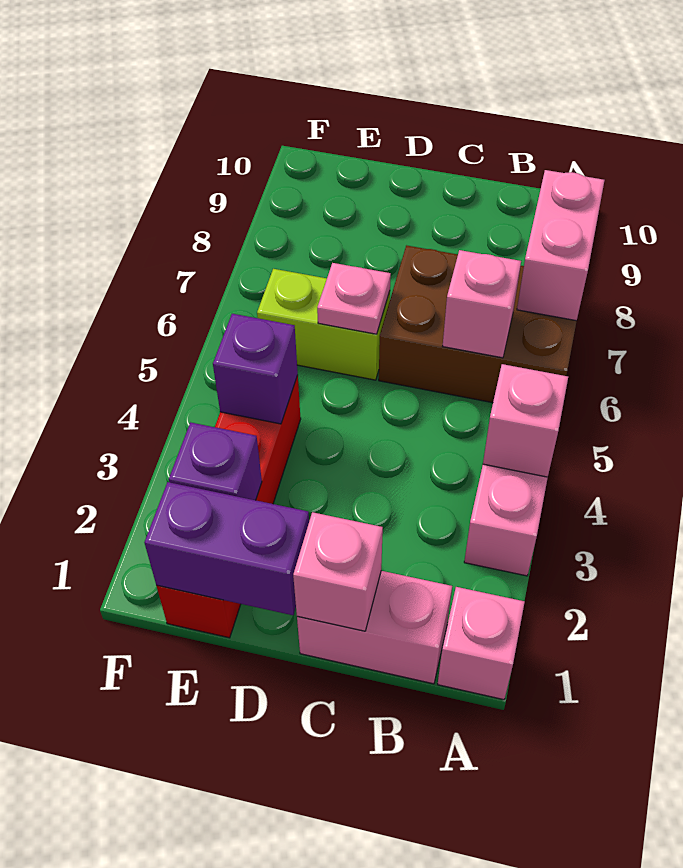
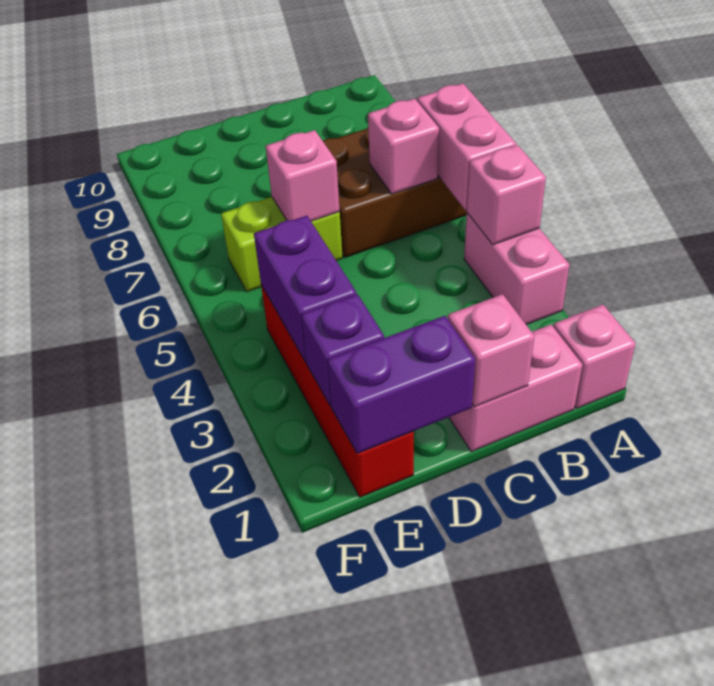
pink brick A7:A8 level 2 -> pink brick A5:A6 level 2
pink plate D6 level 2 -> pink brick D6 level 2
purple brick E4 level 2 -> purple brick E3:E4 level 2

